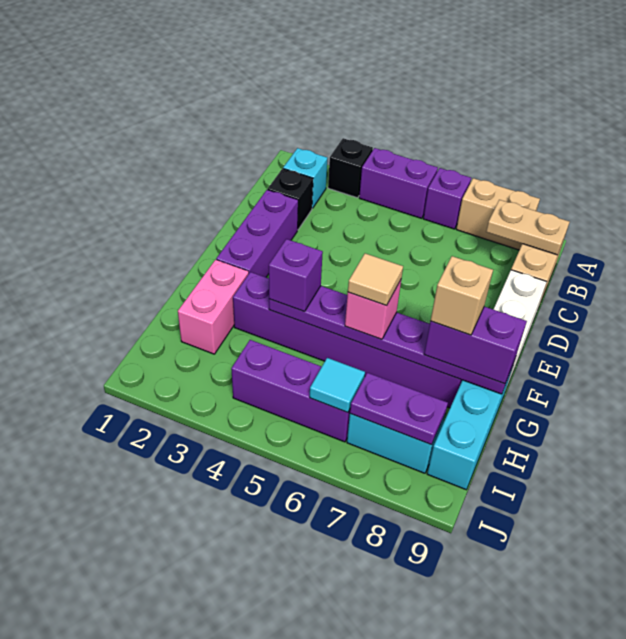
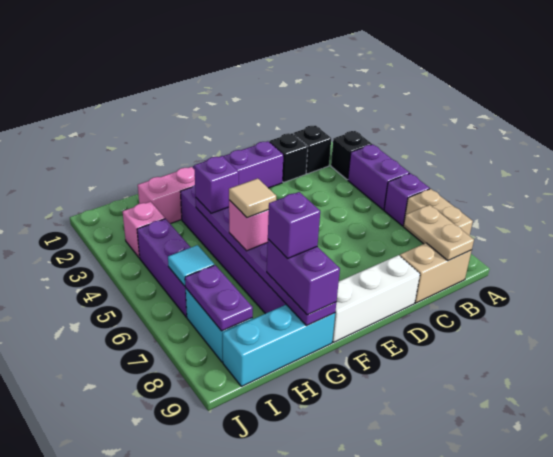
cyan brick B2 level 1 -> black brick B2 level 1
tan brick G8 level 4 -> purple brick G8 level 4
none -> pink brick I3 level 1

